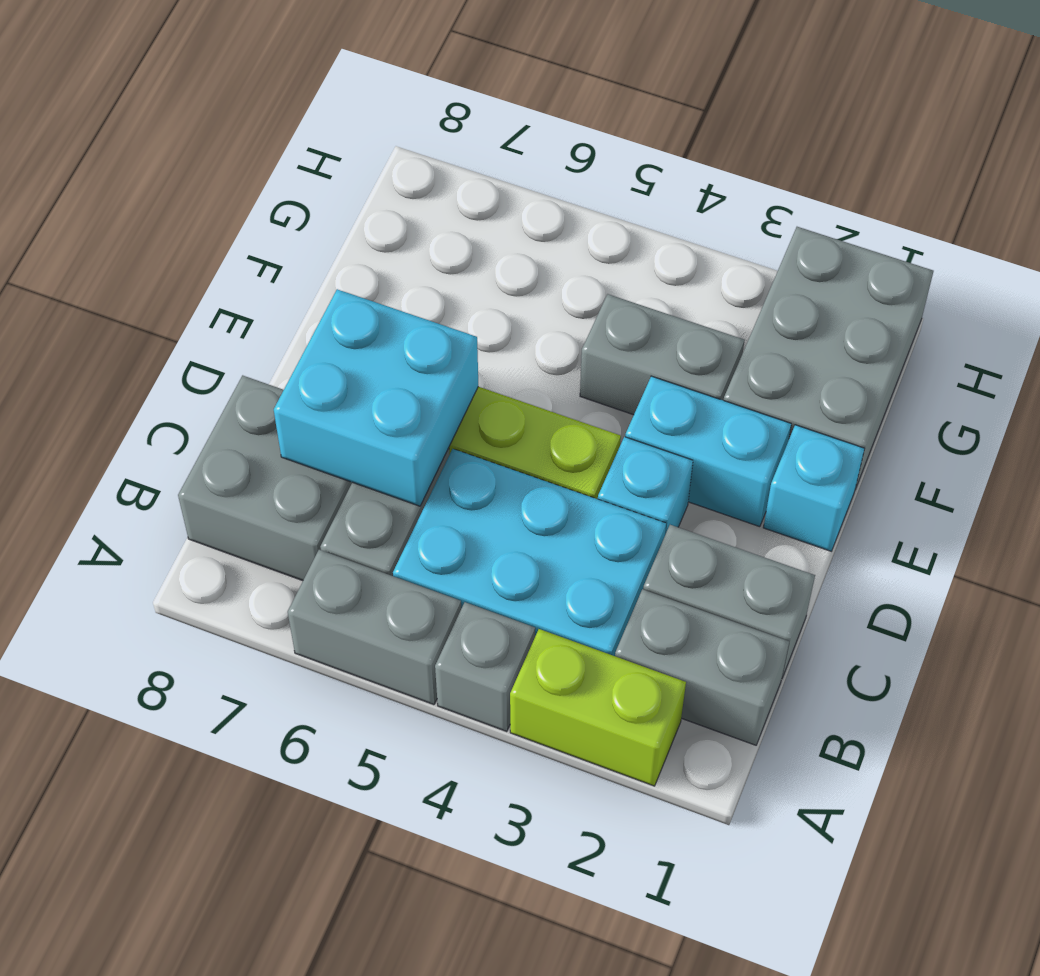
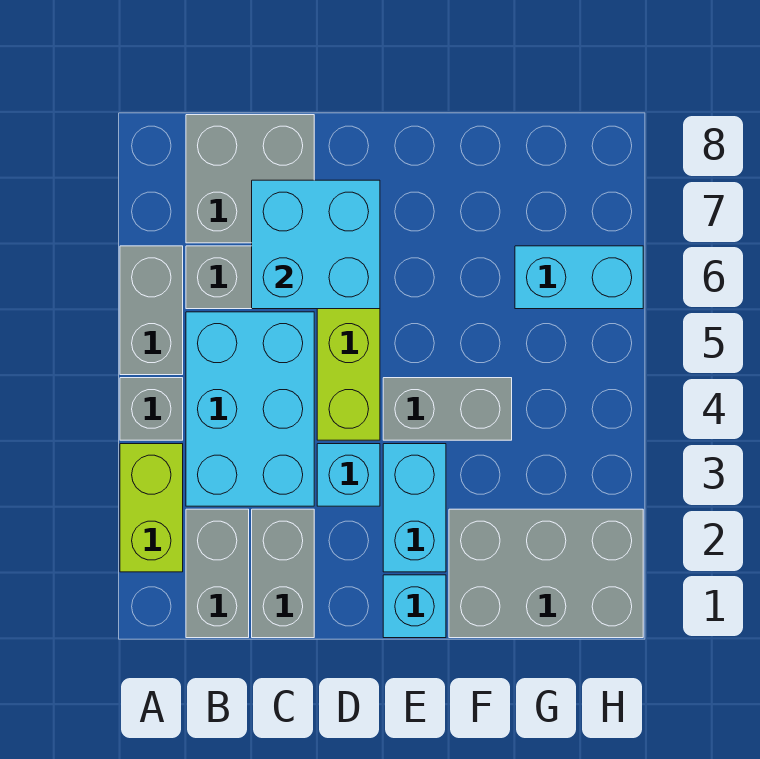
grey brick F3:F4 level 1 -> grey brick E4:F4 level 1
none -> cyan brick G6:H6 level 1

